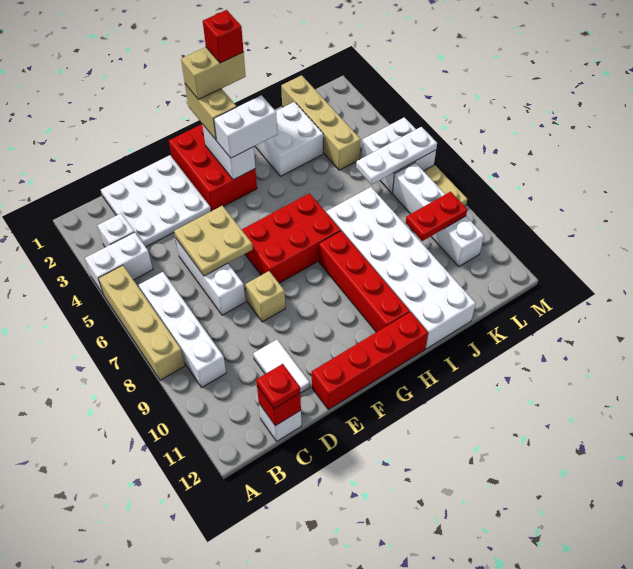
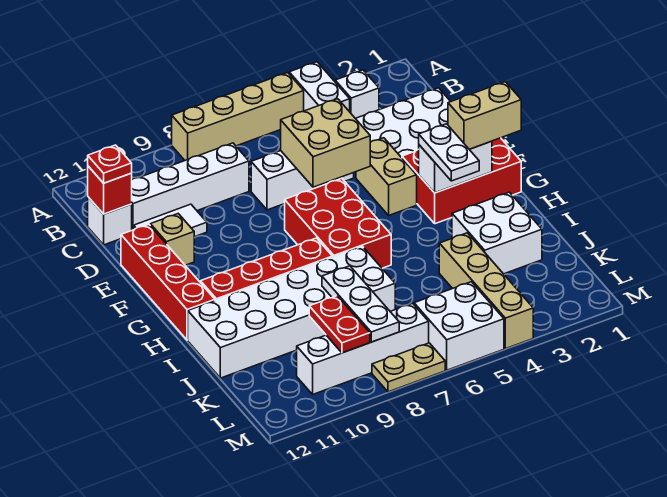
white brick B6:B9 level 1 -> white brick C8:C11 level 1
tan plate D5:E6 level 2 -> tan brick D5:E6 level 2
tan brick E8 level 1 -> tan brick E11 level 1
tan brick G1:H1 level 4 -> tan brick E4:F4 level 1
white brick G3:H3 level 3 -> white plate G3:H3 level 3
red brick H1 level 5 -> none
tan brick K1:K4 level 1 -> tan brick J4:M4 level 1
white plate K6:M6 level 2 -> white plate J8:L8 level 2

